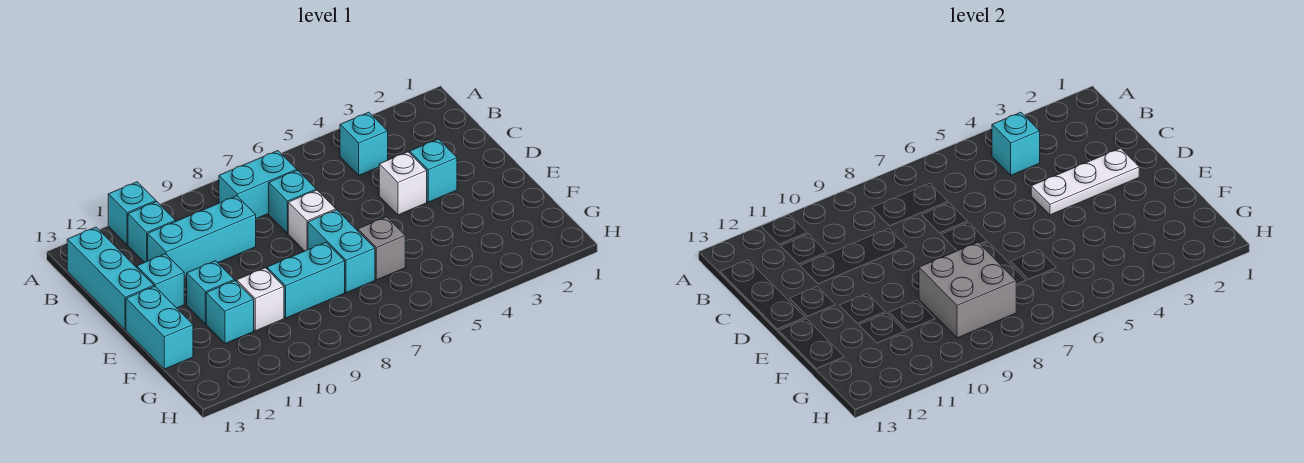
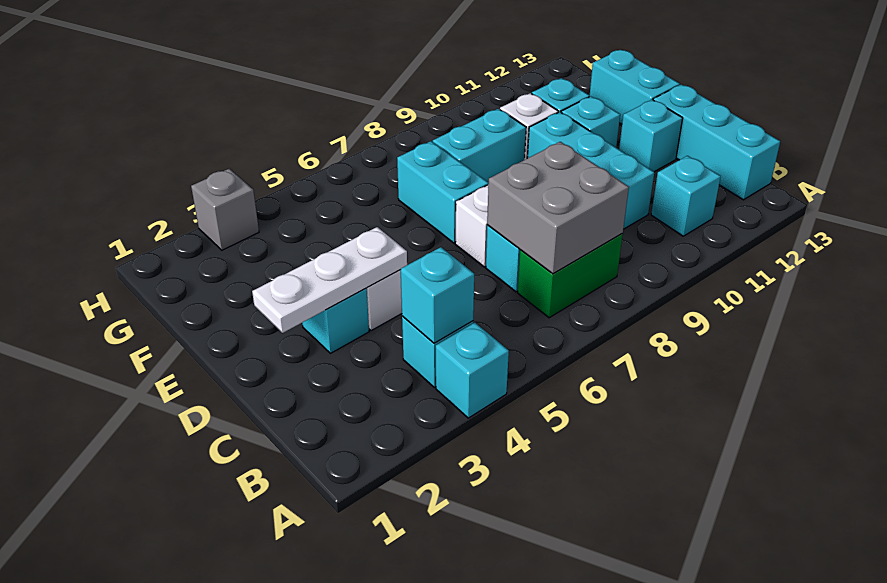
cyan brick A11 level 1 -> cyan brick A4 level 1
cyan brick B7:B8 level 1 -> green brick B7:B8 level 1
cyan brick C9:C11 level 1 -> cyan brick C10:E10 level 1
grey brick F6 level 1 -> grey brick H3 level 1
grey brick F8:G9 level 2 -> grey brick B7:C8 level 2

